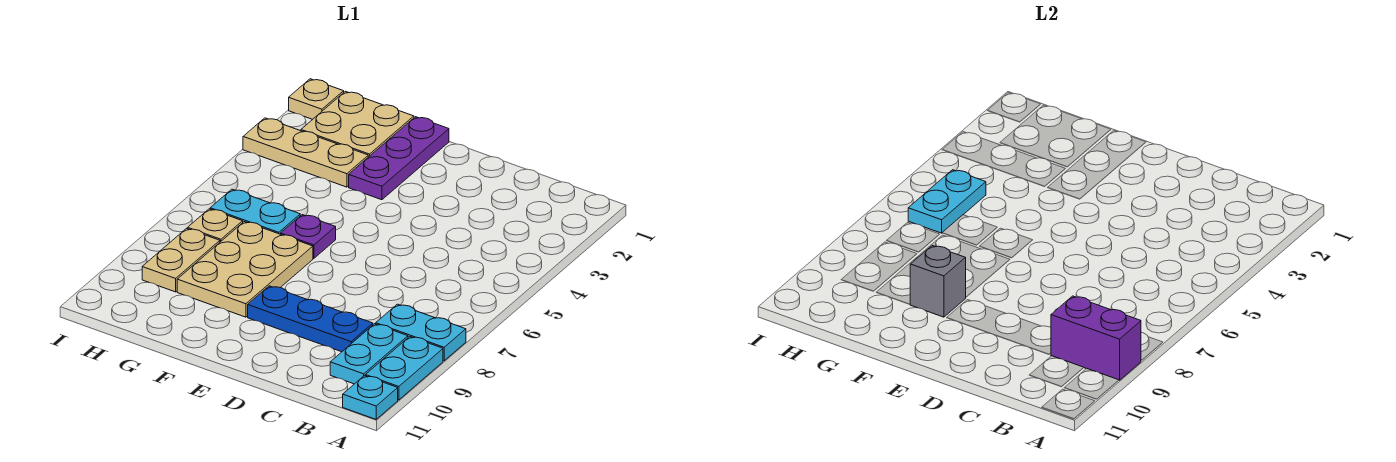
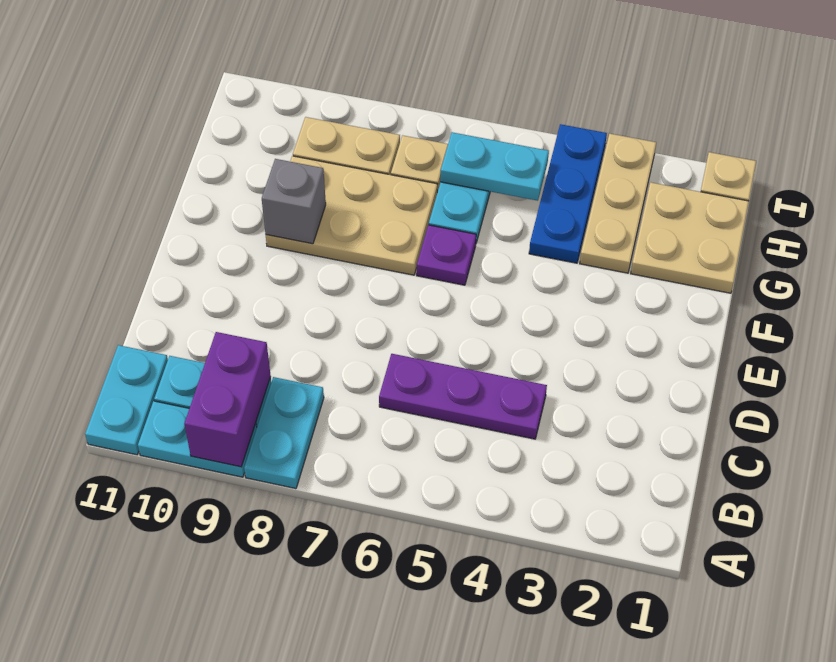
cyan plate A11 level 1 -> cyan plate A11:B11 level 1
blue plate C9:E9 level 1 -> blue plate G4:I4 level 1
purple plate F1:F3 level 1 -> purple plate C4:C6 level 1

